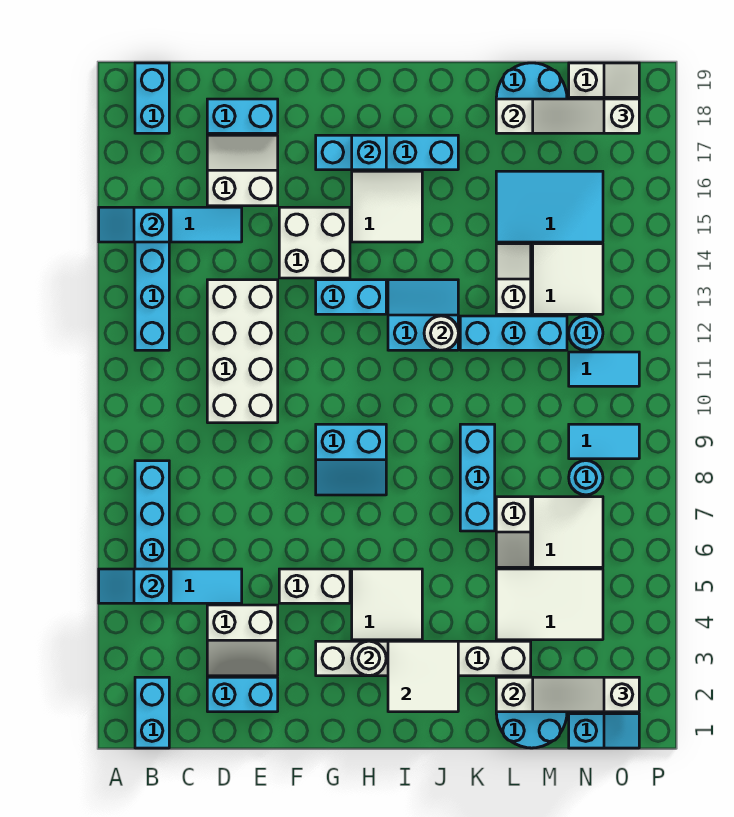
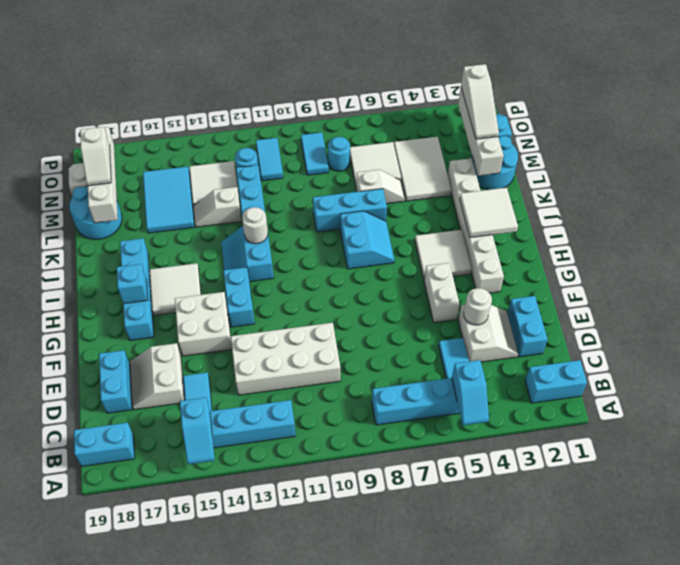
cyan slope G8:H9 level 1 top 9 -> cyan slope I7:J8 level 1 top 8
white round brick H3 level 2 -> white round brick E4 level 2
white slope M18:O18 level 3 top O -> white slope M18:N18 level 3 top N

